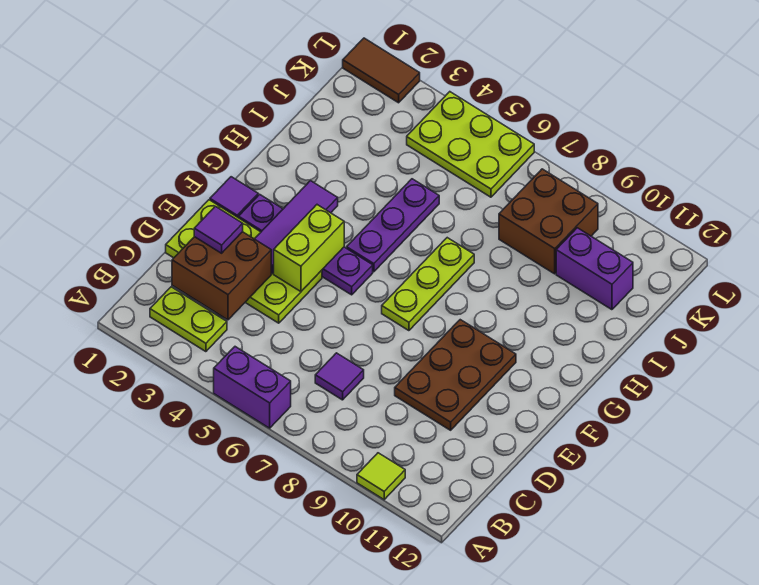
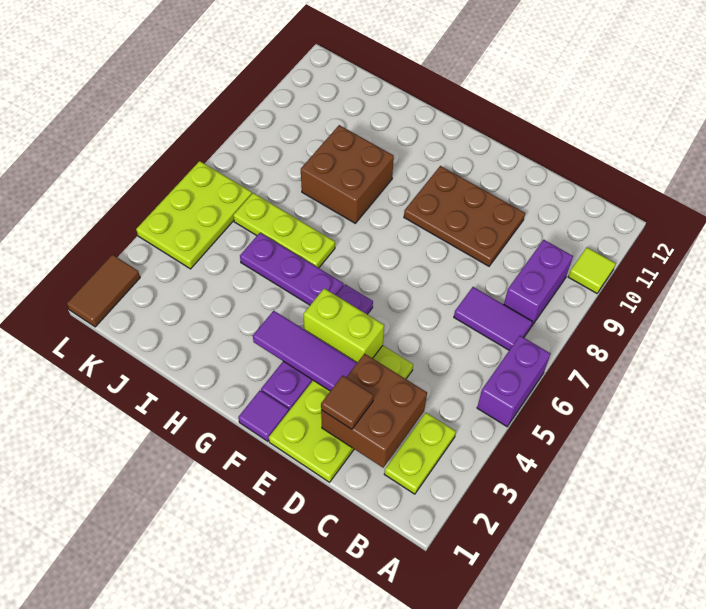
purple tile C7 level 1 -> purple tile B7:C7 level 1
purple tile D2 level 3 -> brown tile D2 level 3
lime plate F7:H7 level 1 -> lime plate H6:J6 level 1
brown brick J8:K9 level 1 -> brown brick H8:I9 level 1
purple brick J10:J11 level 1 -> purple brick B8:B9 level 1

